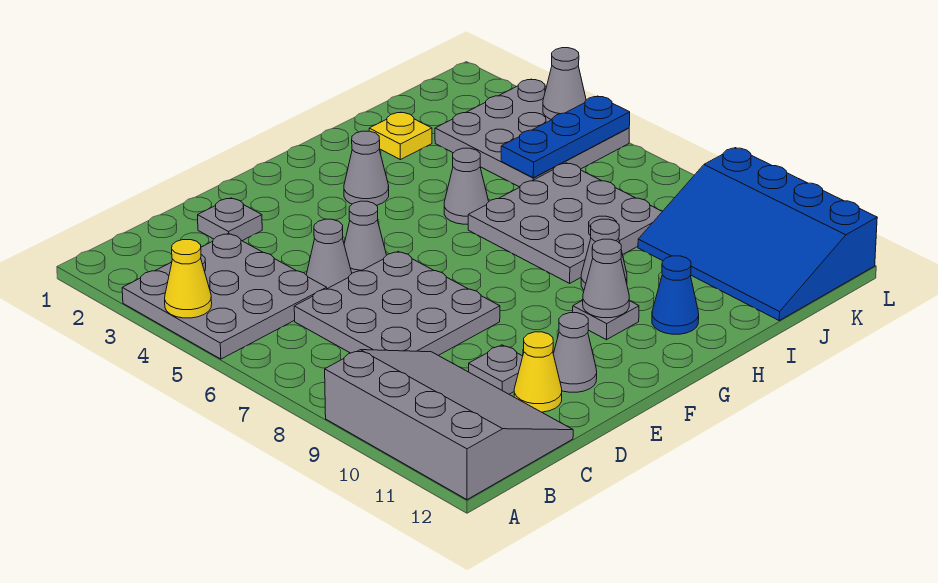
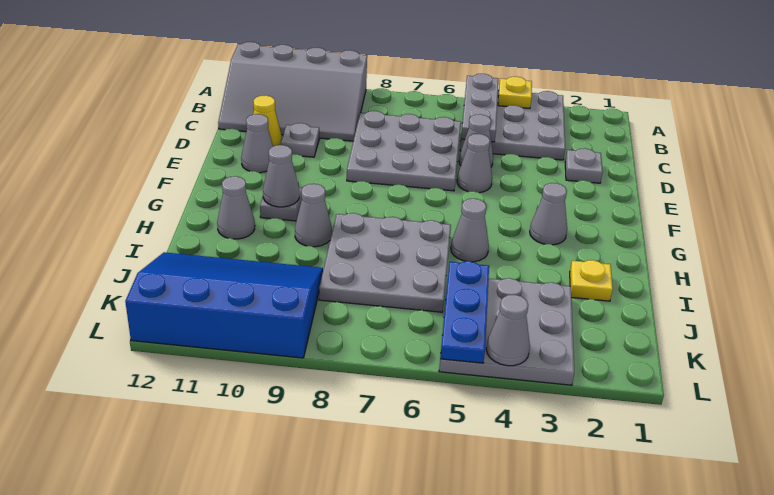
yellow cone A4 level 2 -> yellow plate A4 level 2
none -> grey plate A5:C5 level 2
blue cone H11 level 1 -> grey cone H11 level 1

